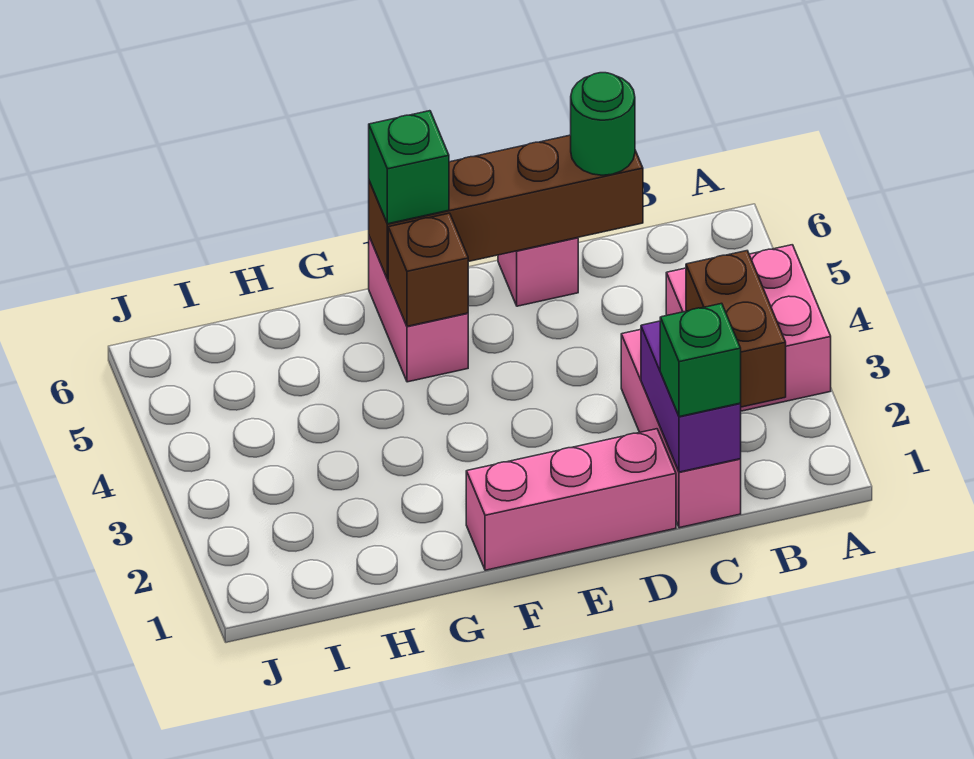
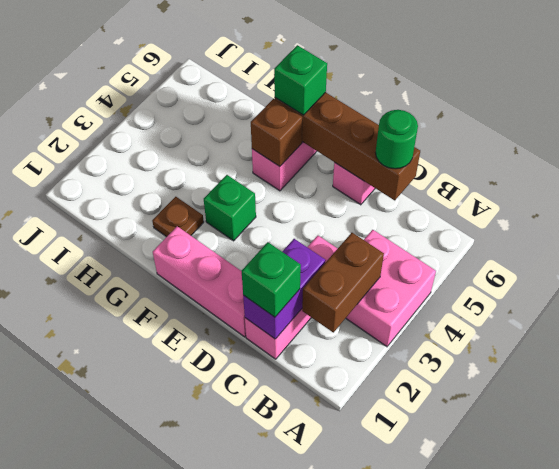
none -> green brick F3 level 1
none -> brown plate G2 level 1

